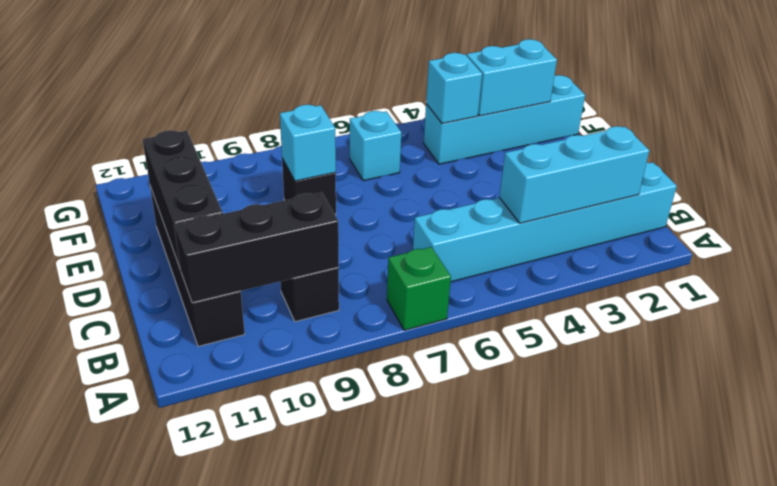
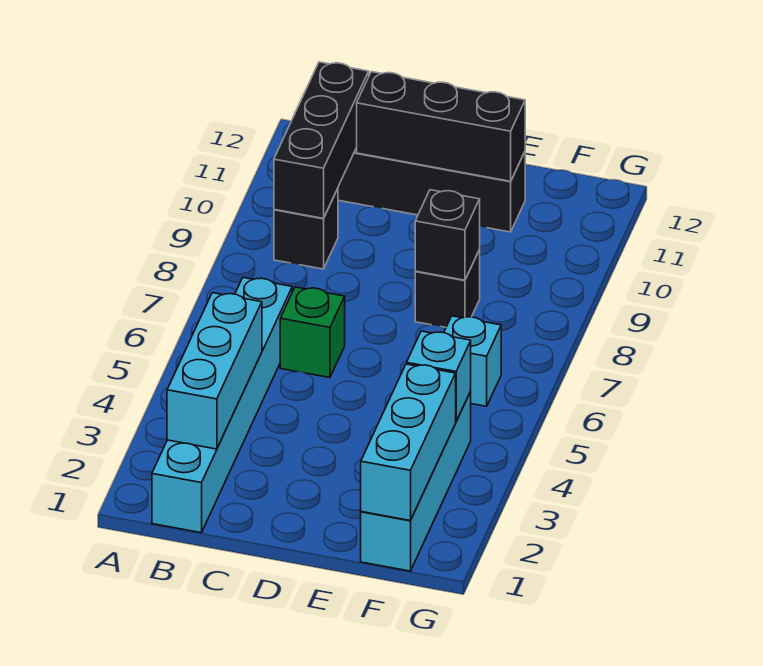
green brick A7 level 1 -> green brick C6 level 1
cyan brick E8 level 2 -> black brick E8 level 2
cyan brick F2:F3 level 2 -> cyan brick F1:F3 level 2

